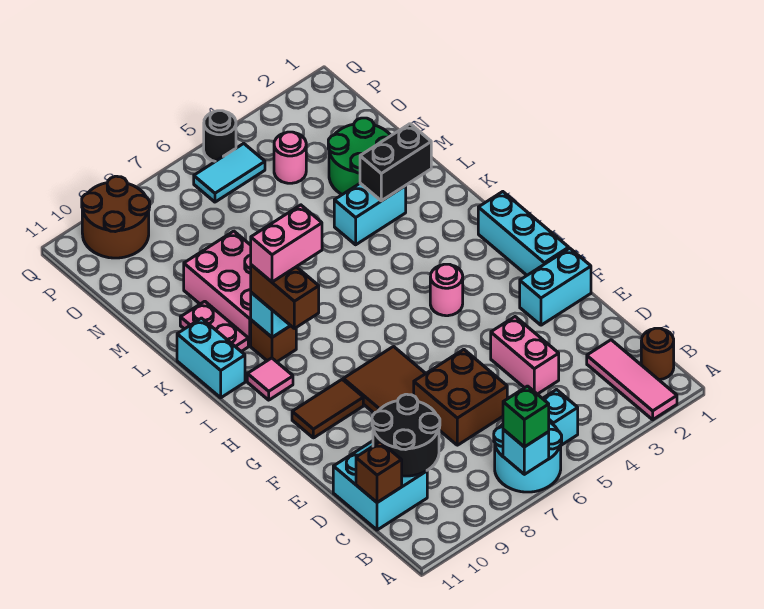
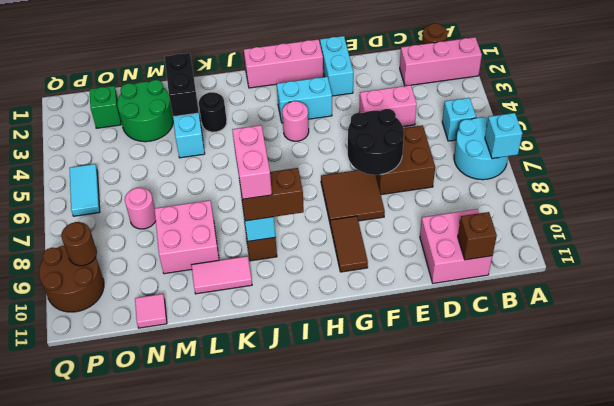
pink tile A2:C2 level 1 -> pink brick A2:C2 level 1
green brick A7 level 3 -> green brick O2 level 1
black round brick C9:D10 level 2 -> black round brick E6:F7 level 2
cyan brick C10:D11 level 1 -> pink brick C10:D11 level 1
cyan brick G1:I1 level 1 -> pink brick G1:I1 level 1
pink tile I10 level 1 -> pink tile N11 level 1
cyan brick J11:K11 level 1 -> cyan brick G3:H3 level 1
pink brick K8:M9 level 1 -> pink brick L8:M9 level 1
pink plate K10:L10 level 1 -> pink tile K10:L10 level 1
pink round brick O4 level 1 -> pink round brick N7 level 1
none -> brown round brick P9 level 2
black round brick Q5 level 1 -> black round brick K3 level 1

